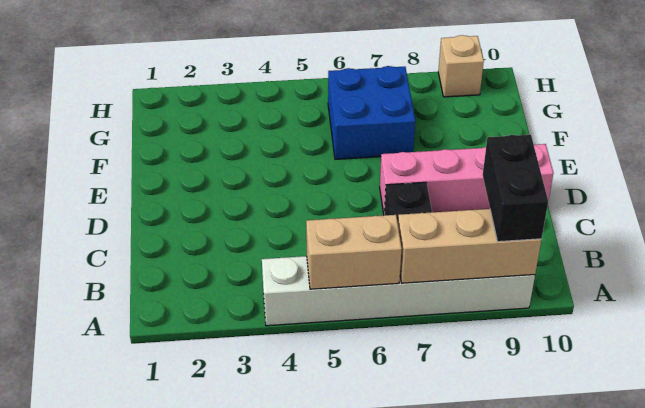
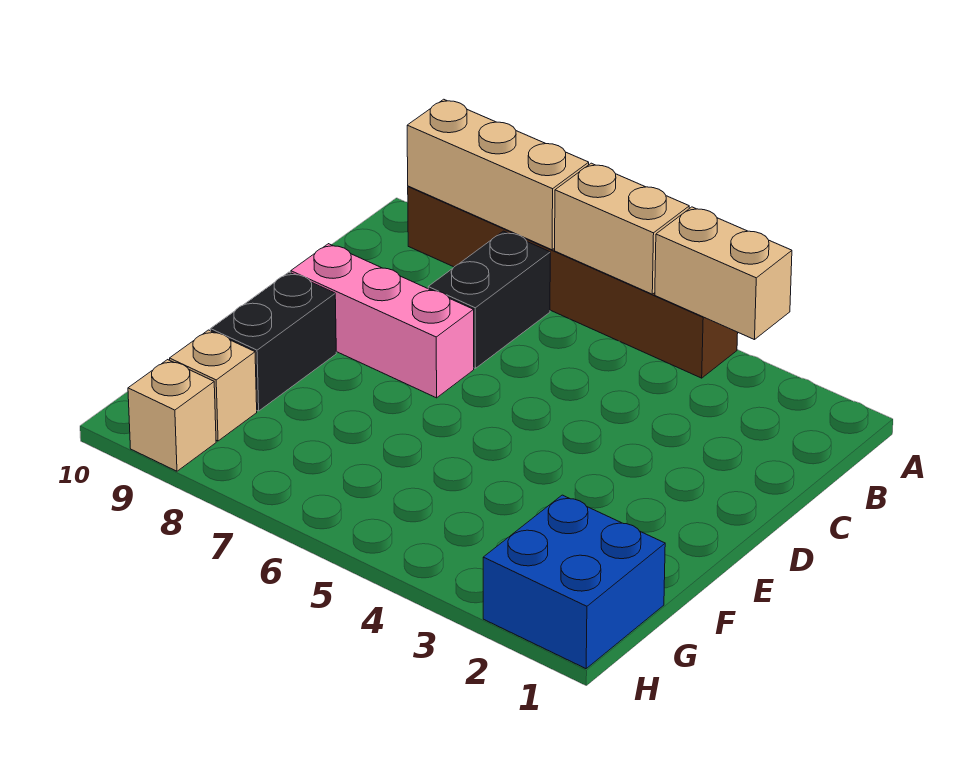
none -> tan brick A3:A4 level 2
white brick A4:A9 level 1 -> brown brick A4:A9 level 1
black brick A9:B9 level 3 -> black brick E9:F9 level 1
pink brick D7:D10 level 1 -> pink brick D7:D9 level 1
blue brick F6:G7 level 1 -> blue brick G1:H2 level 1
none -> tan brick G9 level 1

